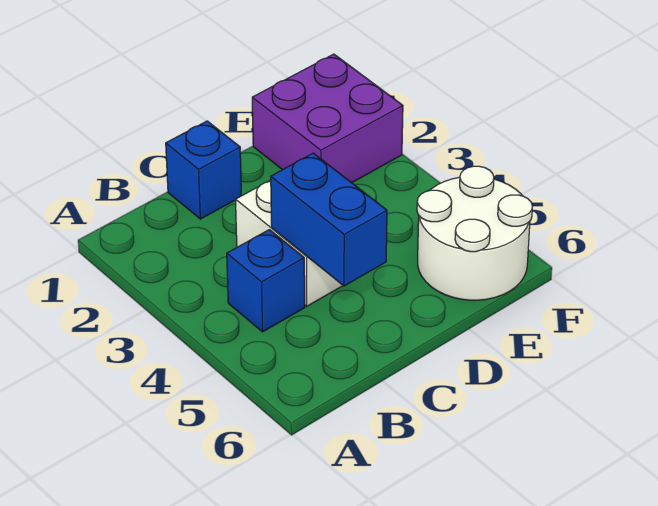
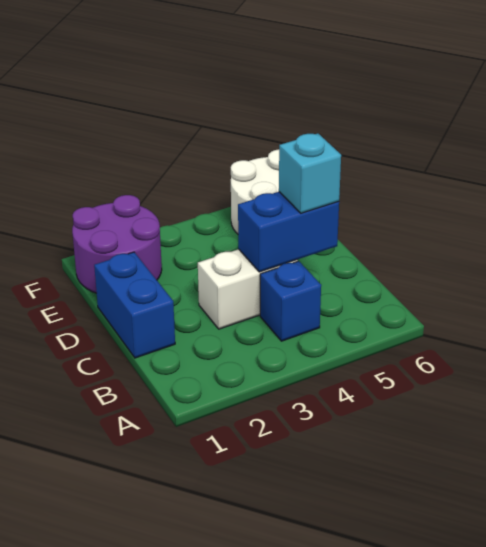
blue brick C1 level 1 -> blue brick C1:D1 level 1
none -> cyan brick C5 level 3
purple brick E1:F2 level 1 -> purple round brick E1:F2 level 1

